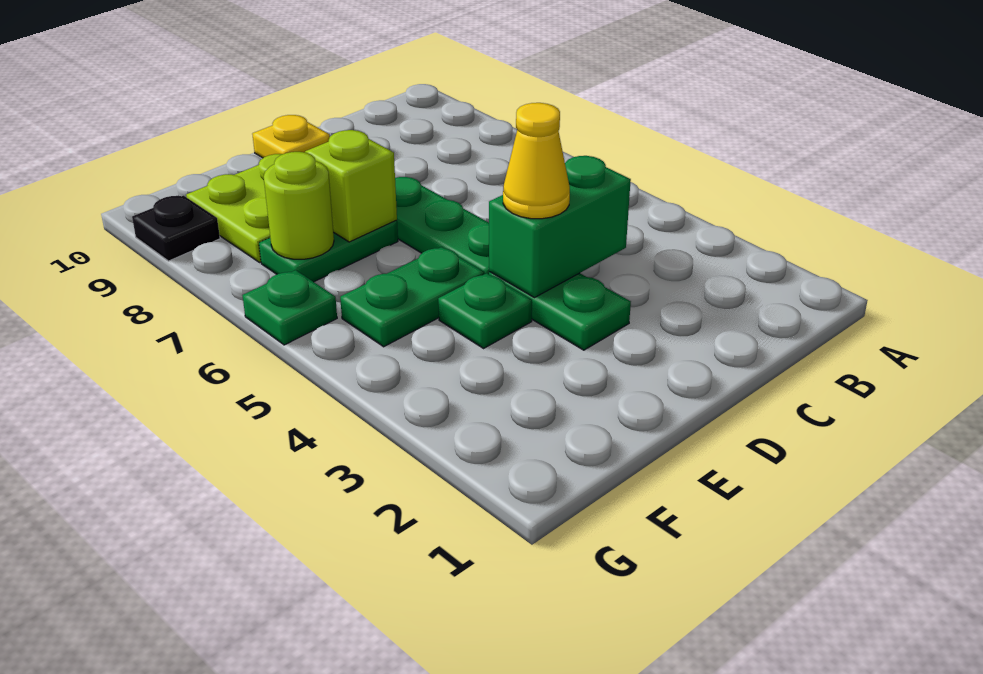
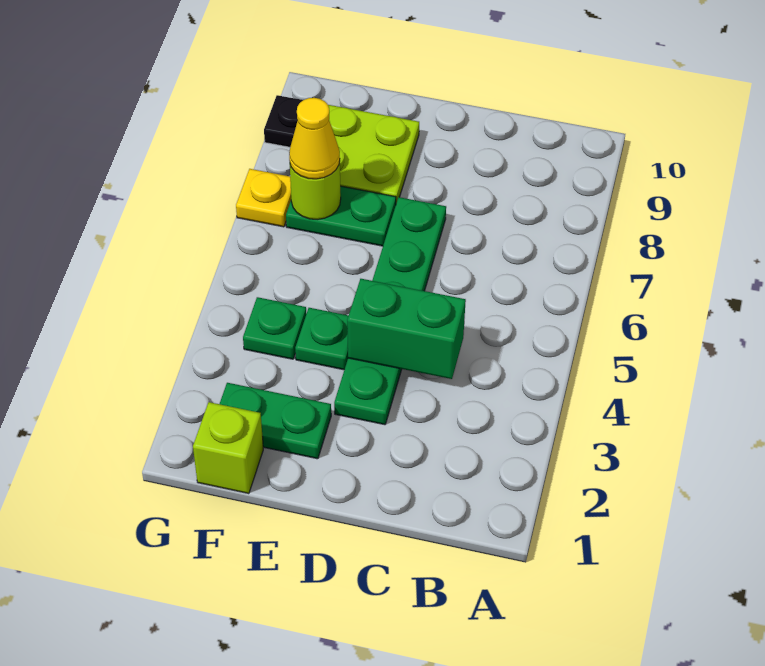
yellow cone D4 level 3 -> yellow cone F7 level 3
yellow plate D10 level 1 -> yellow plate G7 level 1
green plate E5:F5 level 1 -> green plate E2:F2 level 1
lime brick E7 level 2 -> lime brick F1 level 1
green plate G6 level 1 -> green plate F4 level 1

